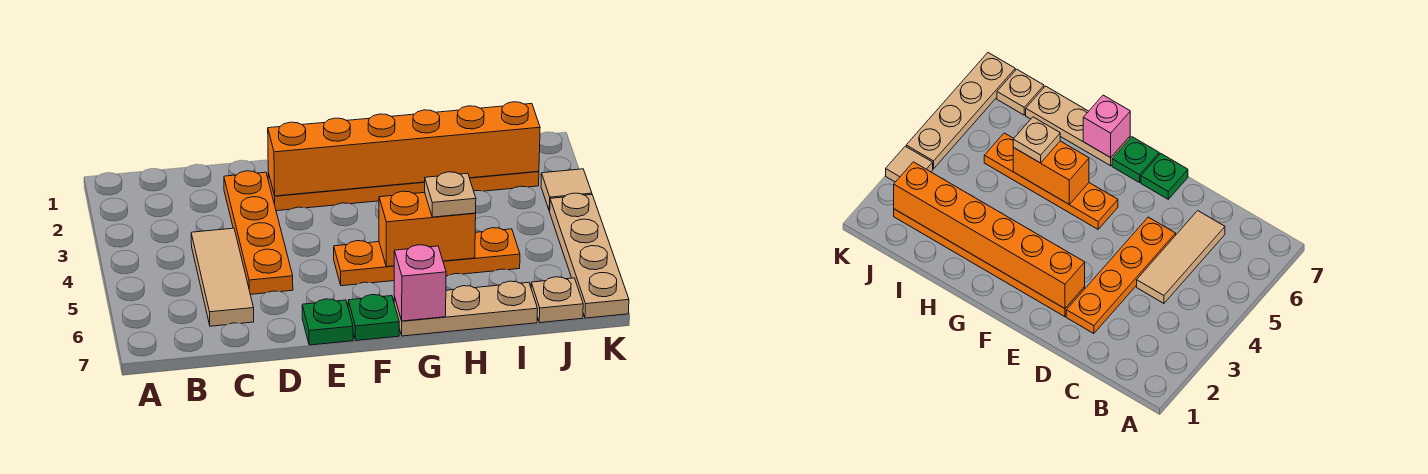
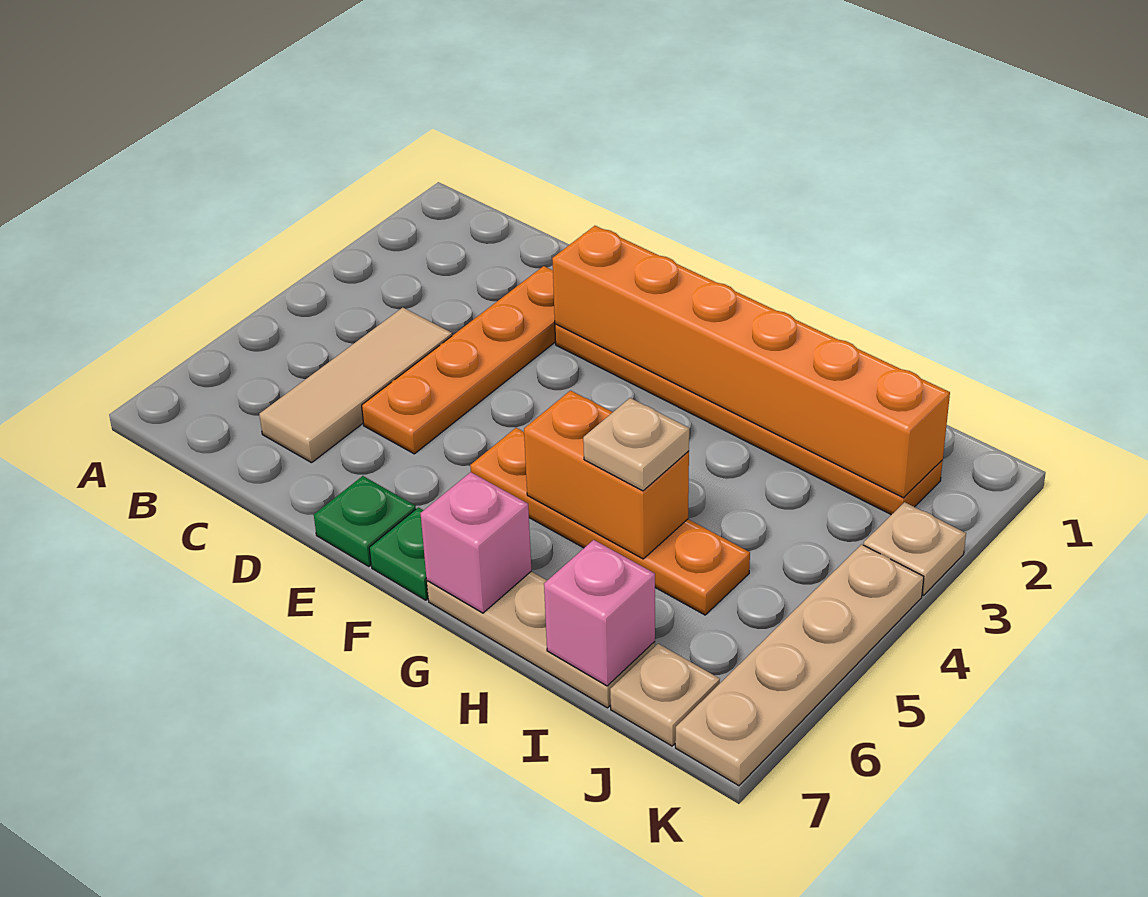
none -> pink brick I7 level 2
tan tile K3 level 1 -> tan plate K3 level 1

